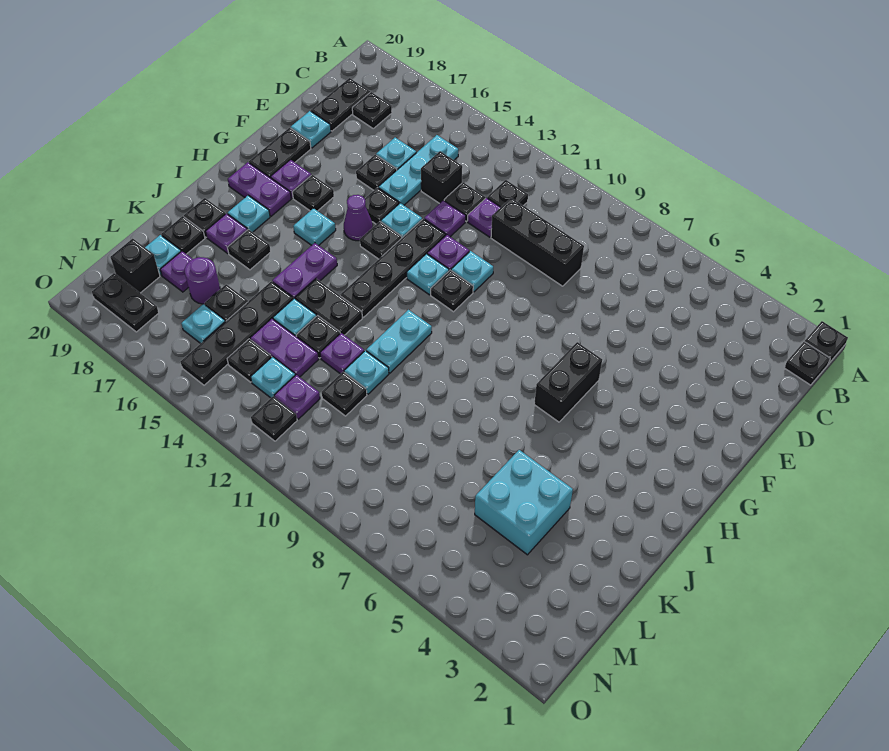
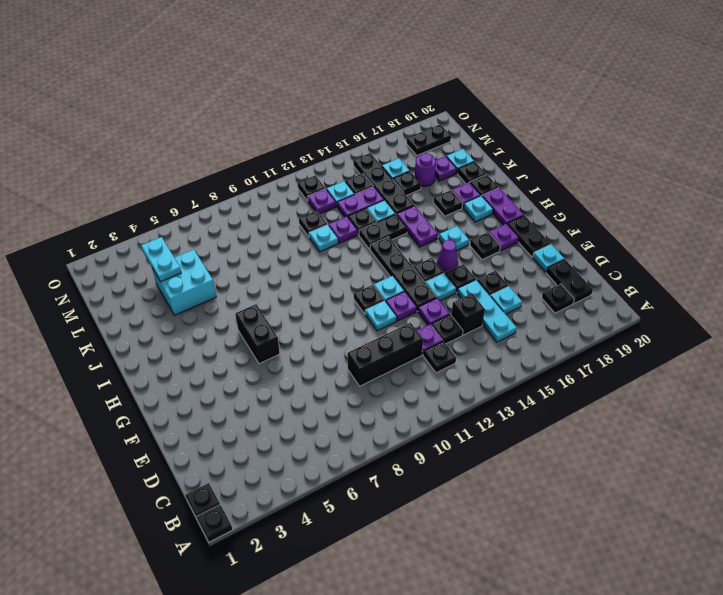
purple plate H18:H19 level 1 -> purple plate H19:I19 level 1
cyan plate I11:J11 level 1 -> cyan plate L4:M4 level 2
black brick M19 level 1 -> none

